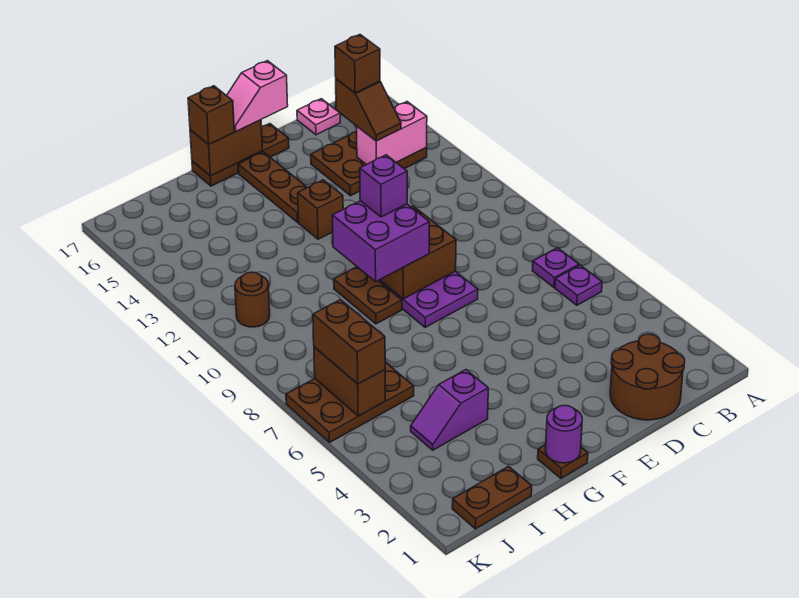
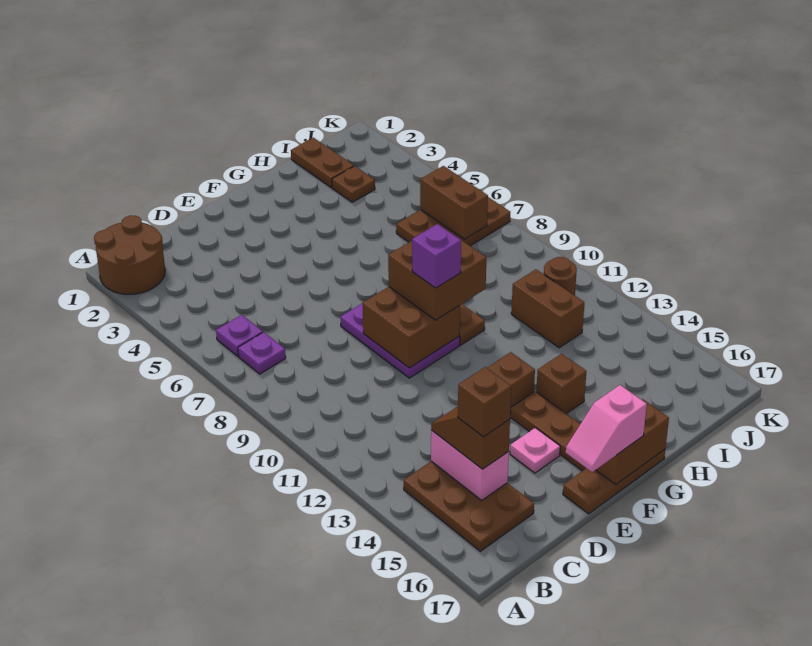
brown plate B14:D15 level 1 -> brown plate B14:C16 level 1
pink brick B14:C14 level 2 -> pink brick C14:C15 level 2
brown round brick C1:D2 level 1 -> brown round brick A1:B2 level 1
pink plate C17 level 1 -> pink plate E15 level 1
pink slope E17:F17 level 3 top E -> pink slope E17:F17 level 3 top F
purple brick F9:G10 level 3 -> brown brick F9:G10 level 3
brown plate G1 level 1 -> brown plate I3 level 1
purple round brick G1 level 2 -> none
brown brick G17 level 3 -> brown brick G14 level 1
purple slope H4:I4 level 1 top H -> none
brown plate I1:J1 level 1 -> brown plate I1:I2 level 1
brown brick J6:J7 level 3 -> brown brick I11:I12 level 1

